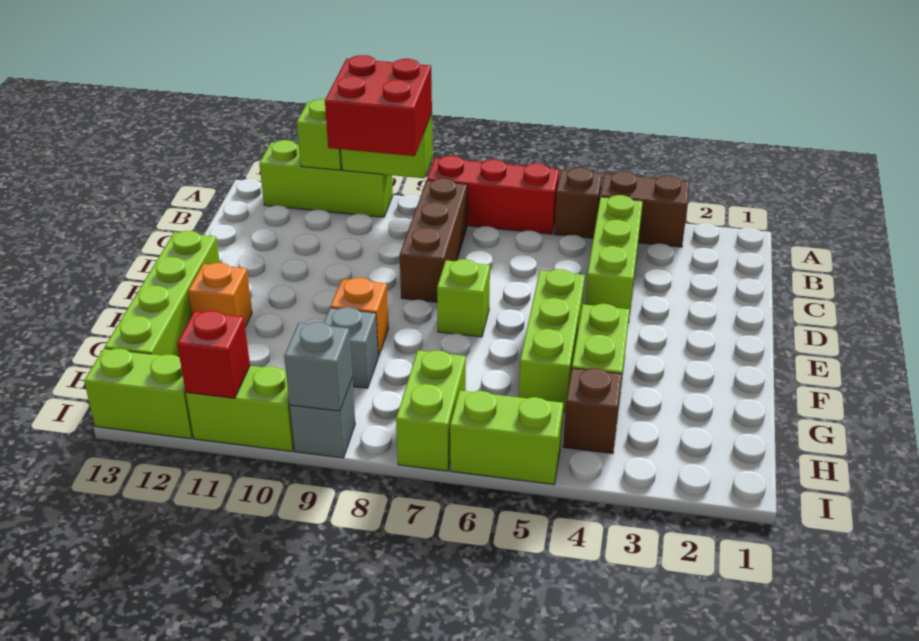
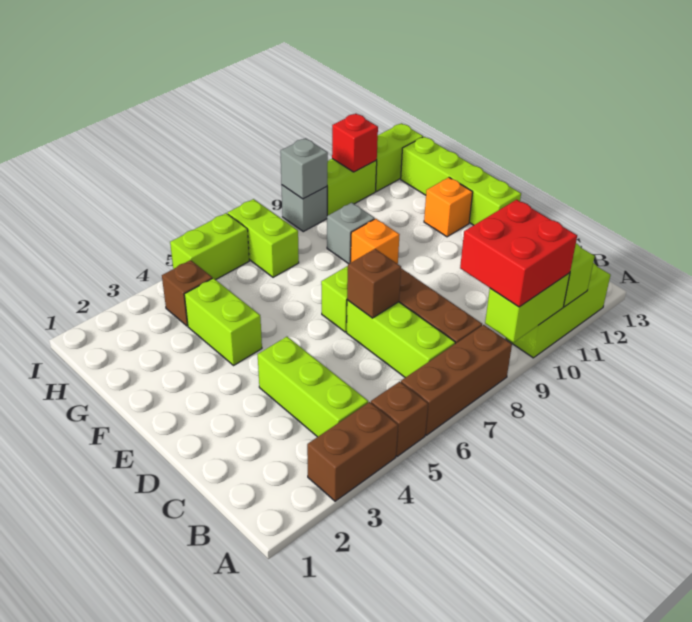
red brick A6:A8 level 1 -> brown brick A6:A8 level 1
none -> brown brick D7 level 2
lime brick E5:G5 level 1 -> lime brick B7:D7 level 1

